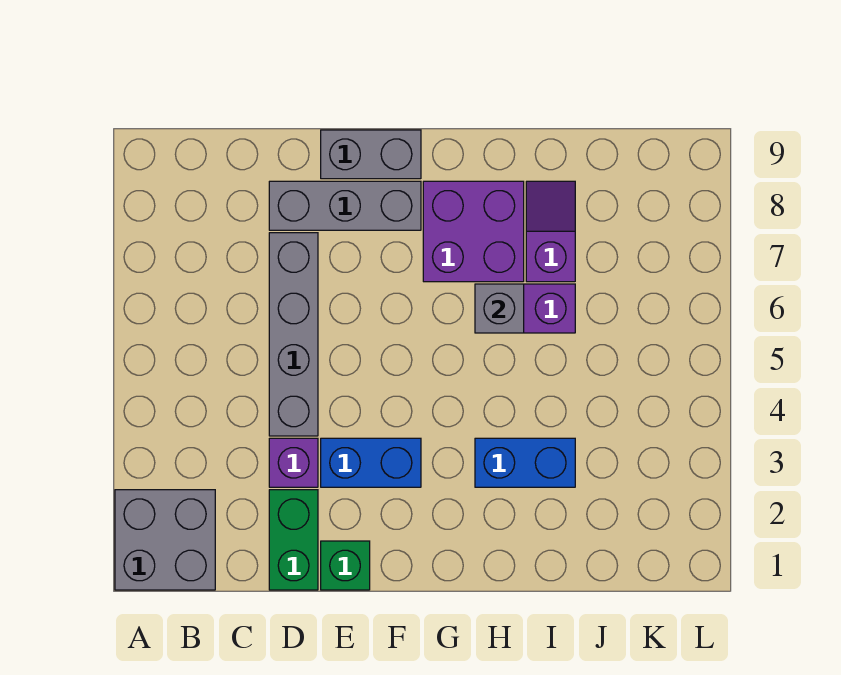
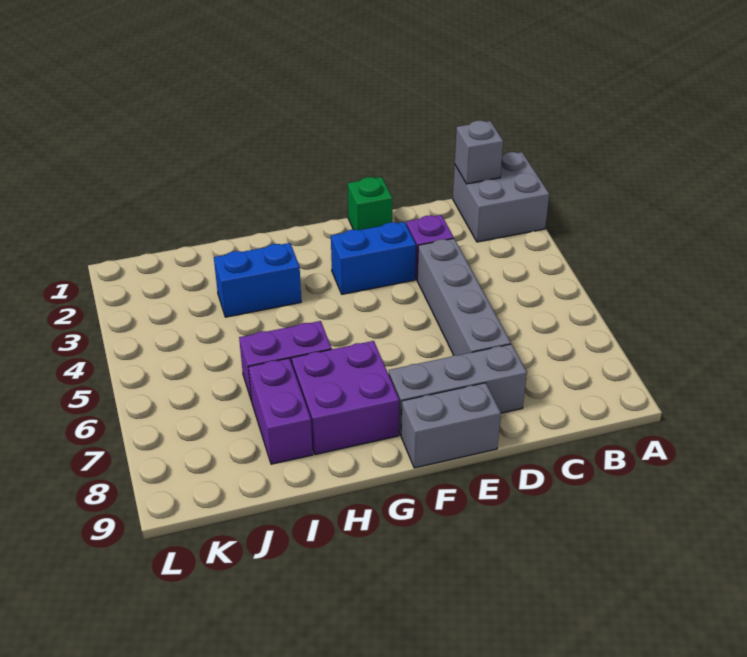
green brick D1:D2 level 1 -> none
grey brick H6 level 2 -> grey brick B1 level 2
purple slope I7:I8 level 1 top 7 -> purple brick I7:I8 level 1

